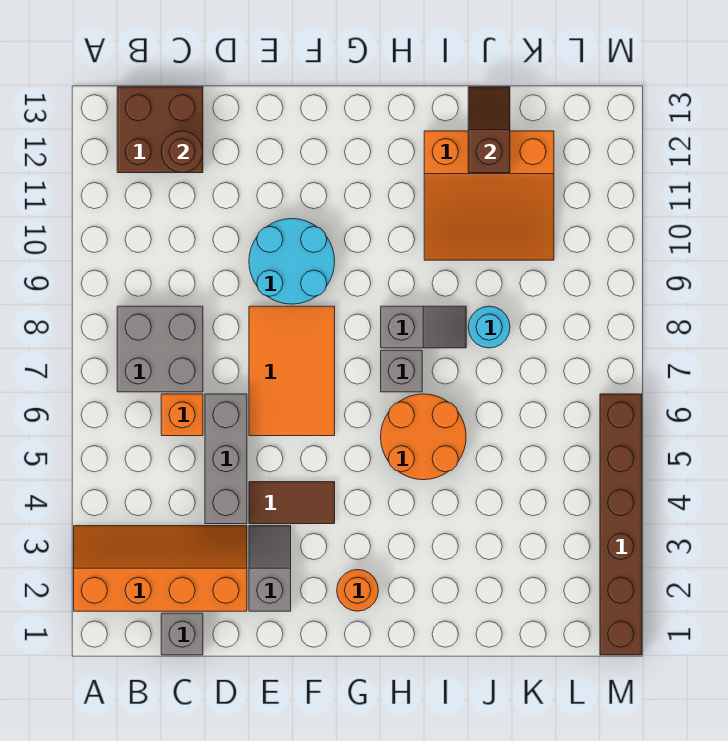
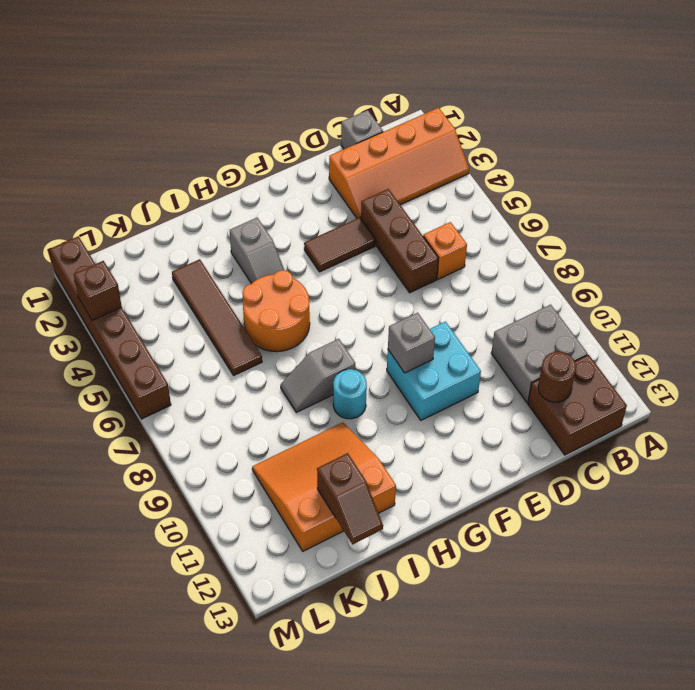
grey brick B7:C8 level 1 -> grey brick B10:C11 level 1
grey brick D4:D6 level 1 -> brown brick D4:D6 level 1
grey slope E2:E3 level 1 top 2 -> grey slope H3:H4 level 1 top 3
orange tile E6:F8 level 1 -> none
cyan round brick E9:F10 level 1 -> cyan brick E9:F10 level 1
orange round brick G2 level 1 -> none
grey brick H7 level 1 -> grey brick F9 level 2
none -> brown tile J3:J6 level 1
cyan round brick J8 level 1 -> cyan round brick H9 level 1
none -> brown brick M3 level 2

